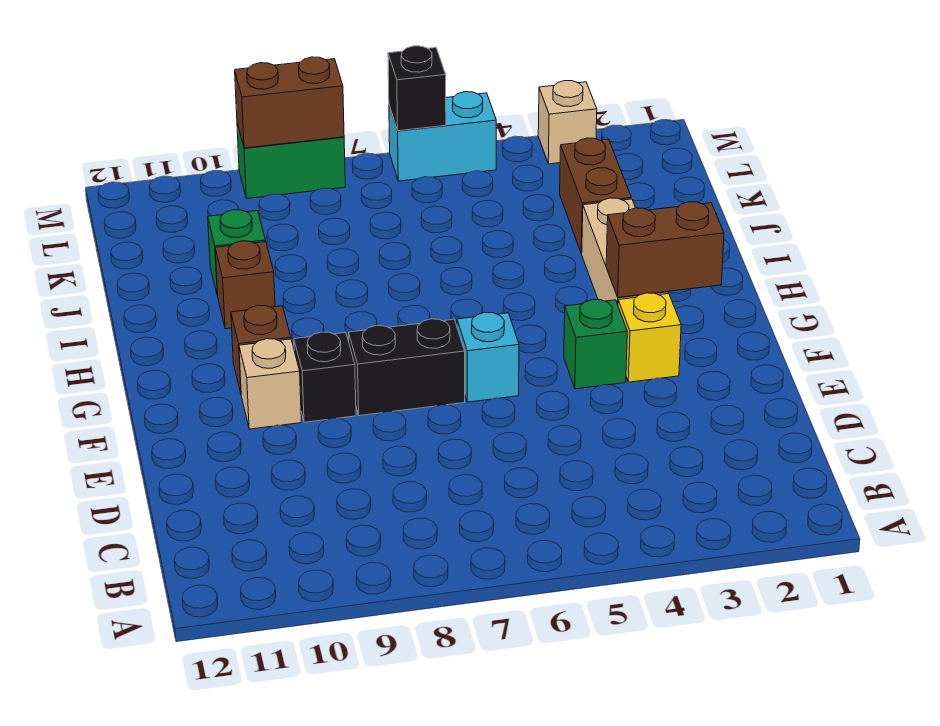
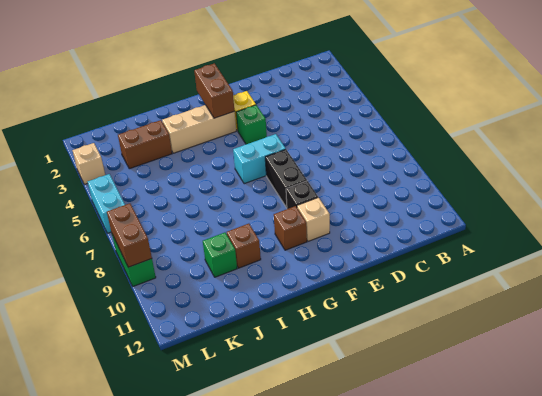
cyan brick F6 level 1 -> cyan brick F6:G6 level 1
black brick M6 level 2 -> none

